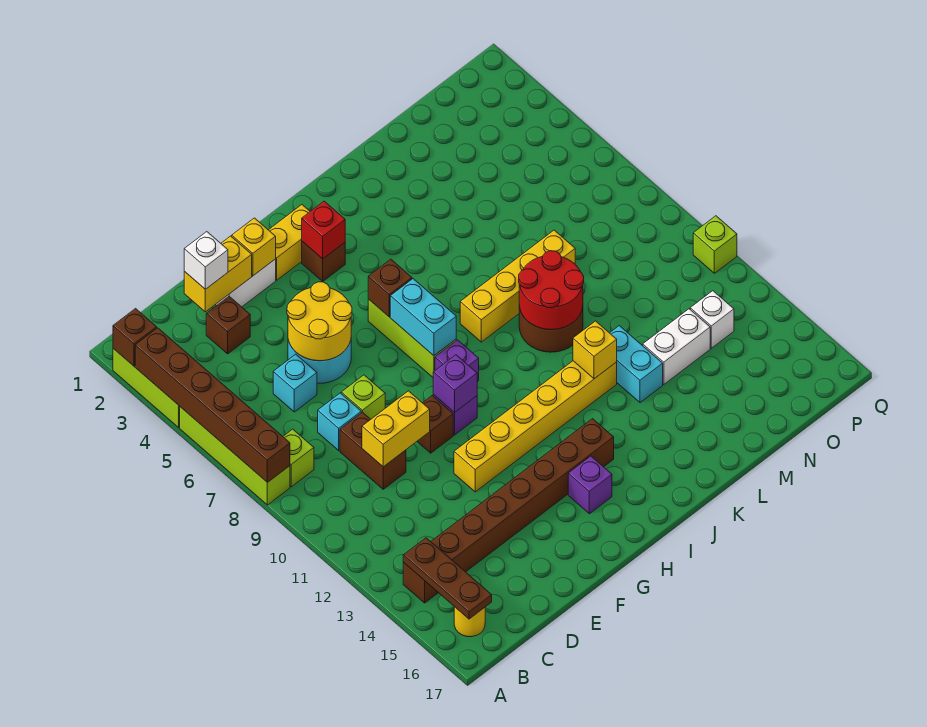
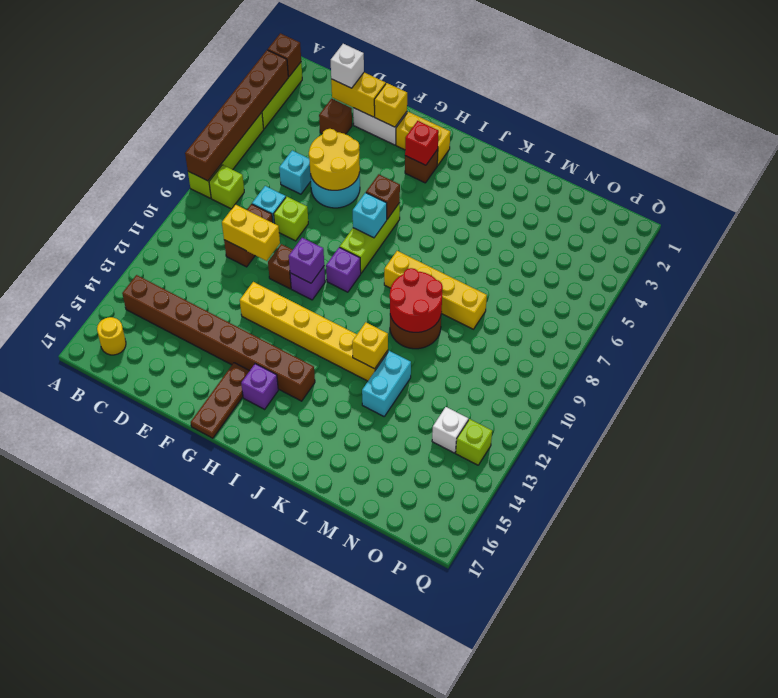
brown plate B14:B16 level 2 -> brown plate G15:G17 level 1
cyan brick H7:H8 level 2 -> cyan brick H7 level 2
white brick M13:N13 level 1 -> none
lime brick Q11 level 1 -> lime brick P13 level 1

